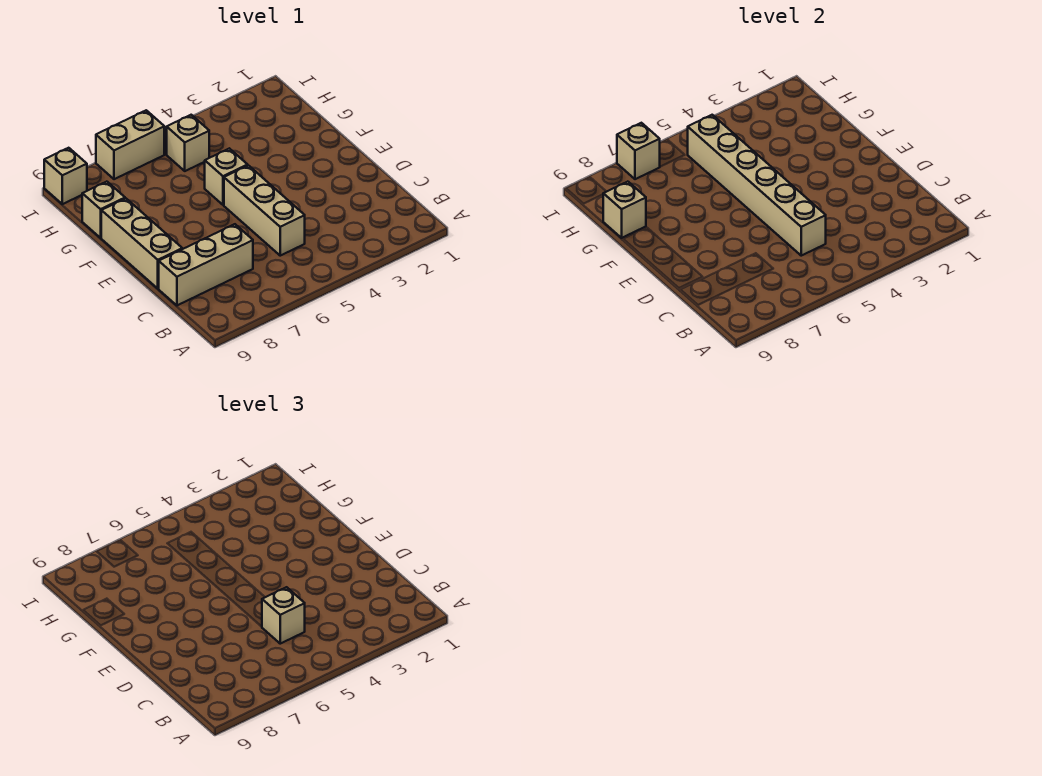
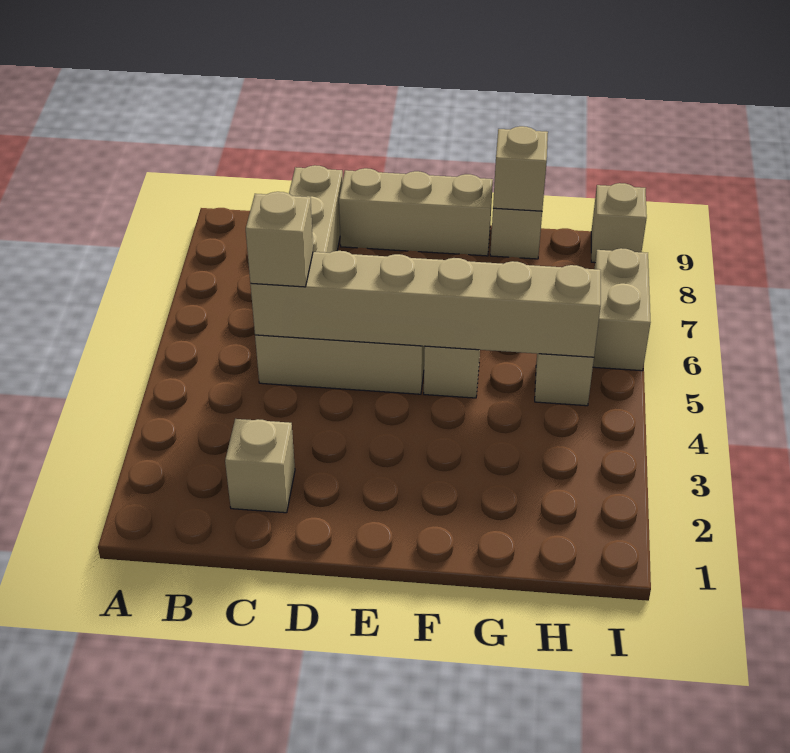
tan brick I7 level 2 -> tan brick C2 level 1

